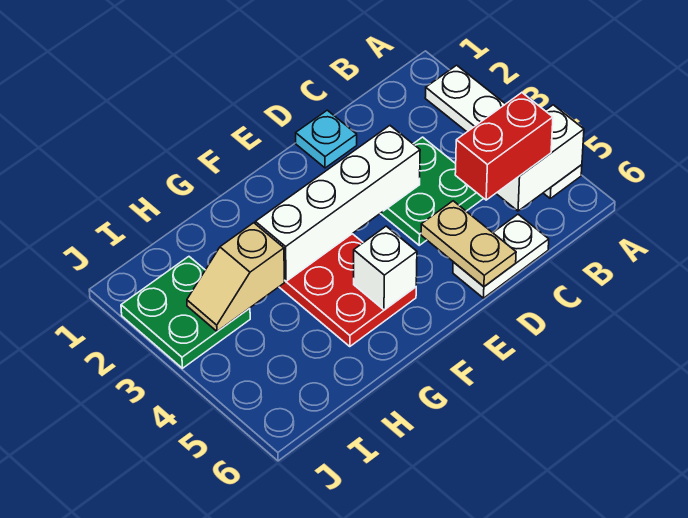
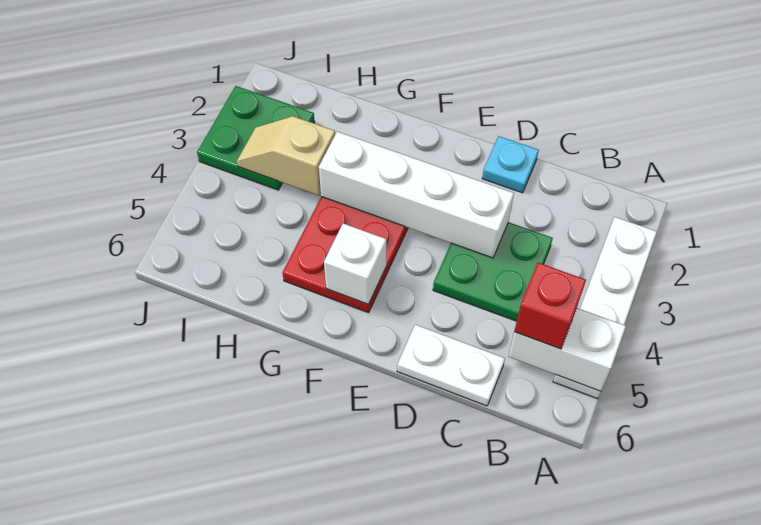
red brick B5:C5 level 3 -> red brick B5 level 3
tan plate D5:D6 level 2 -> none

